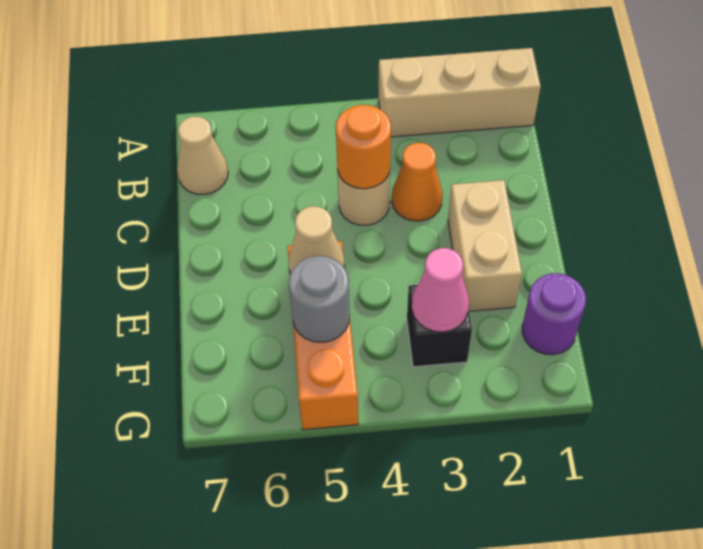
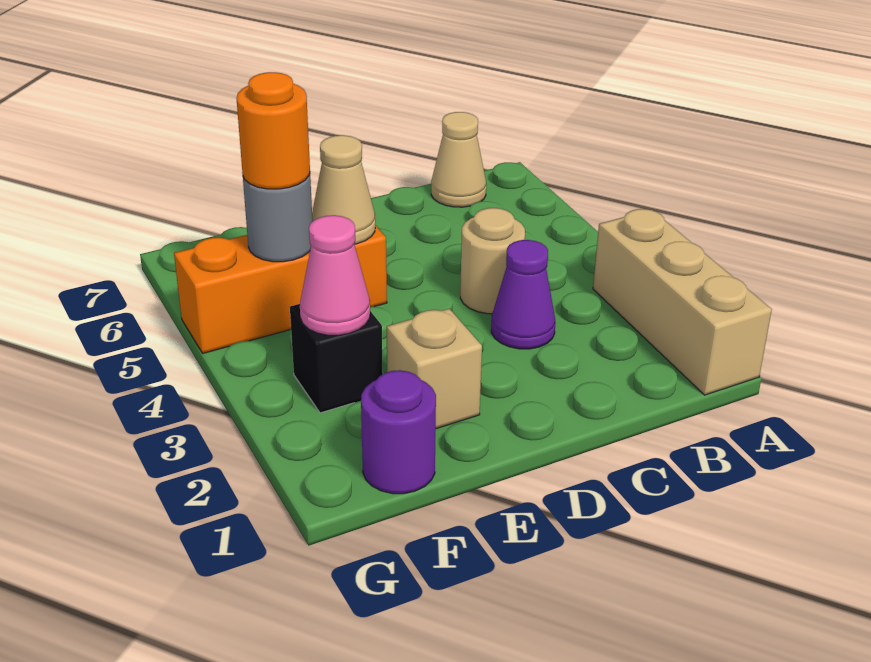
orange cone C3 level 1 -> purple cone C3 level 1
orange round brick C4 level 2 -> orange round brick F5 level 3
tan brick D2:E2 level 1 -> tan brick E2 level 1

